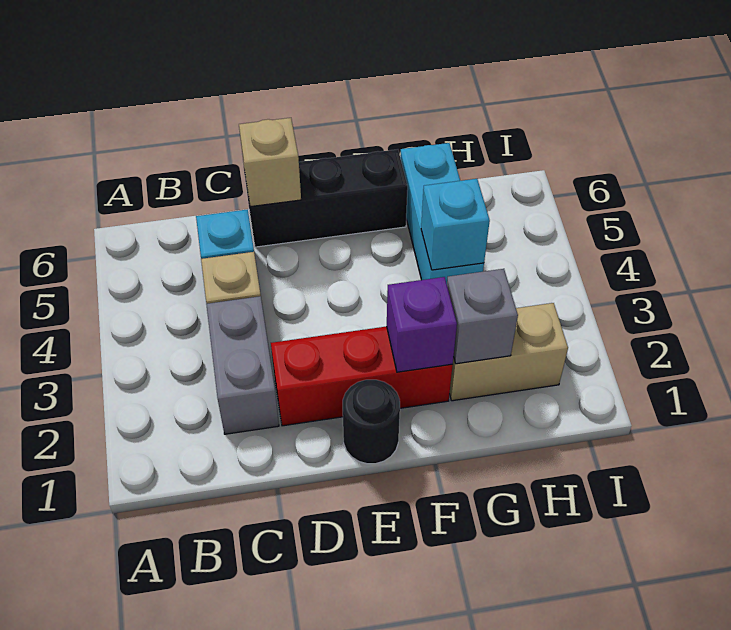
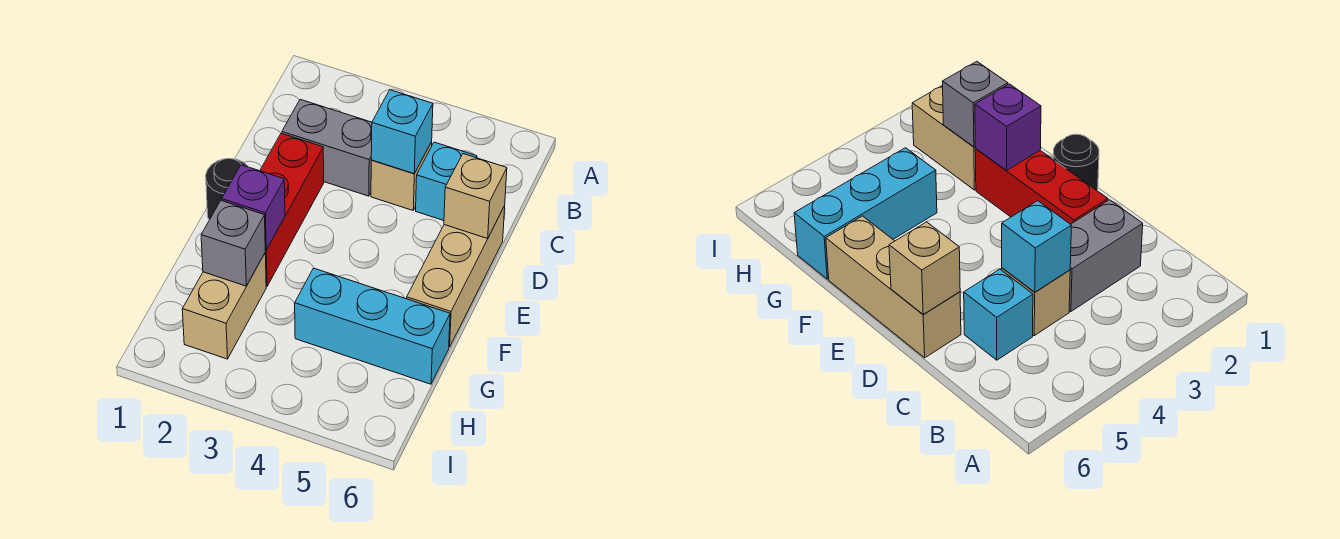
black brick D6:F6 level 1 -> tan brick D6:F6 level 1
cyan brick G4 level 2 -> cyan brick C4 level 2

